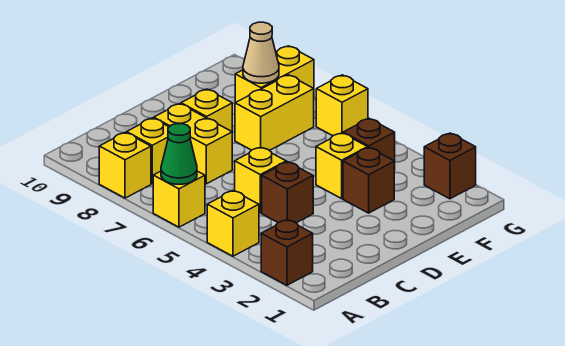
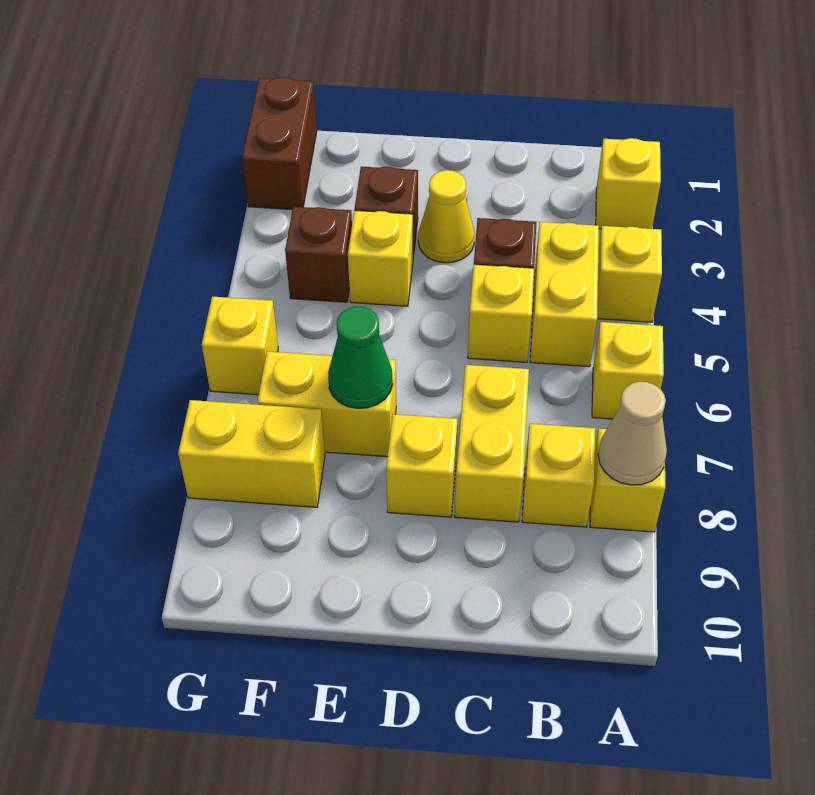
brown brick A2 level 1 -> yellow brick A2 level 1
green cone A6 level 2 -> green cone E7 level 2
none -> yellow brick B4:B5 level 1
none -> yellow cone D3 level 1
tan cone F8 level 2 -> tan cone A8 level 2
brown brick G2 level 1 -> brown brick G1:G2 level 1

